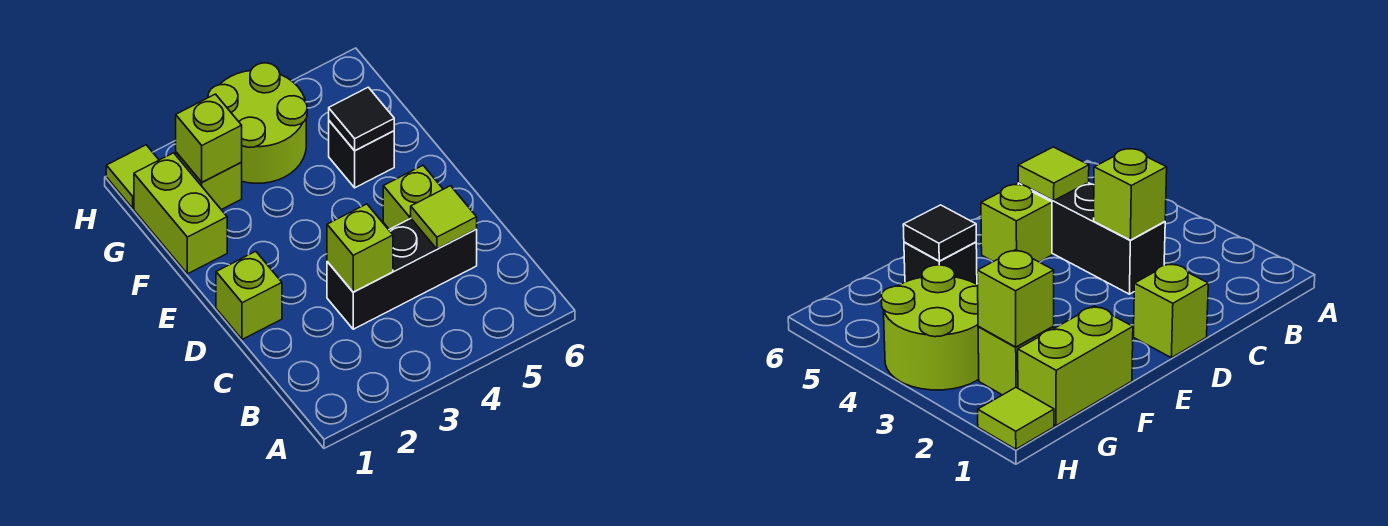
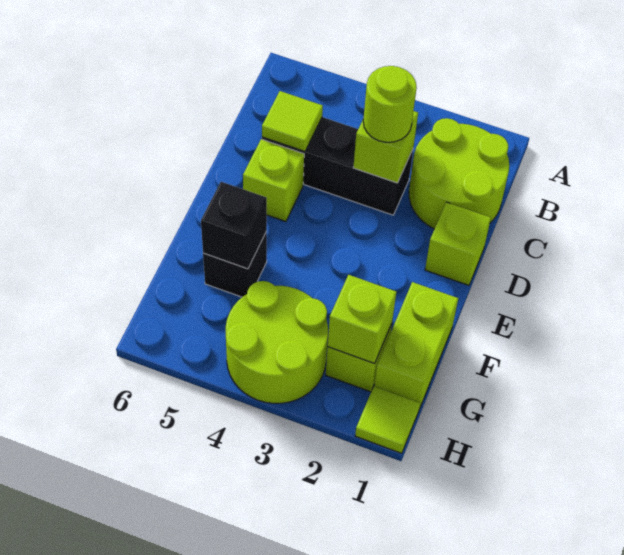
none -> lime round brick B1:C2 level 1
none -> lime round brick C3 level 3
black tile F5 level 2 -> black brick F5 level 2

